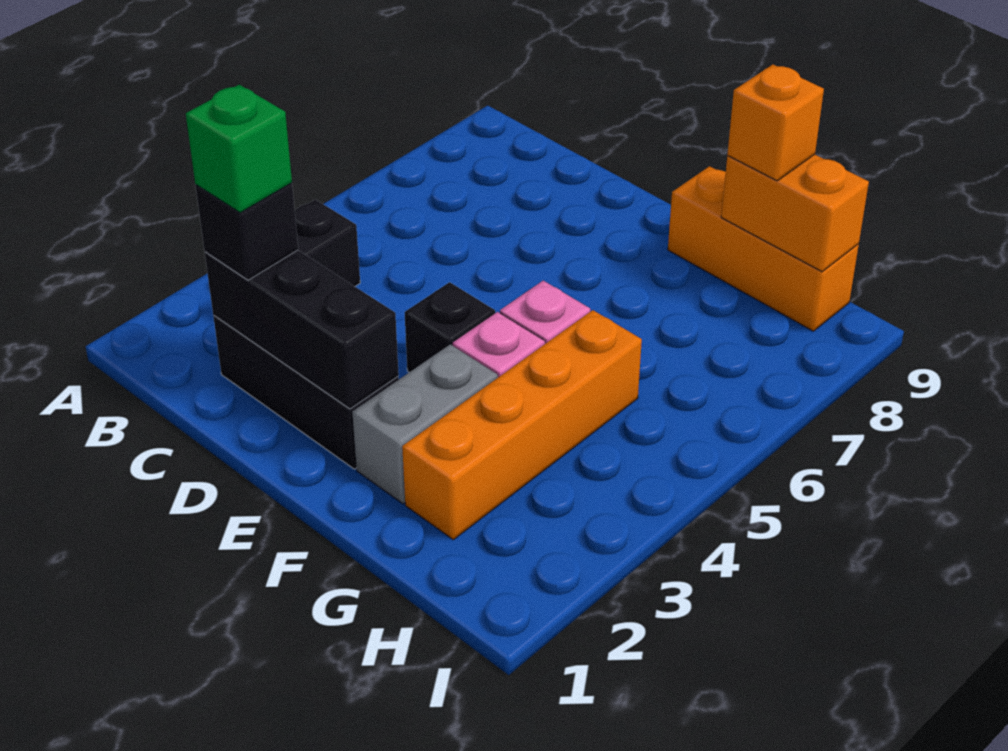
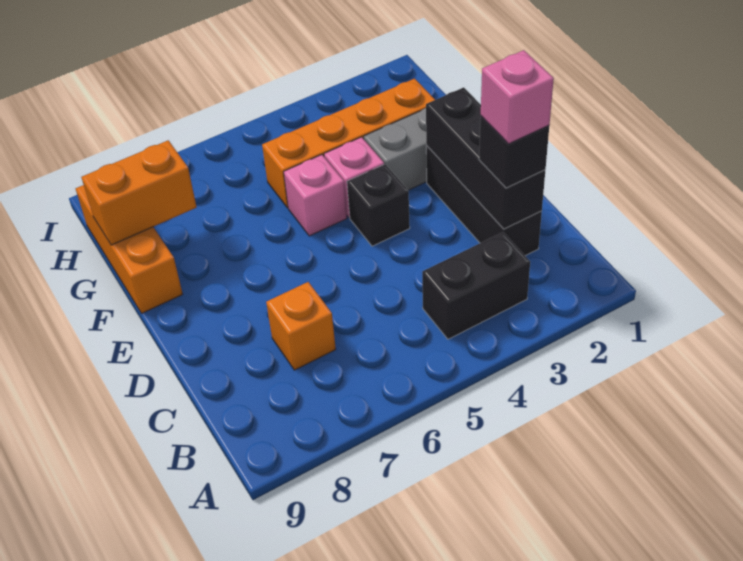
green brick C2 level 4 -> pink brick C2 level 4
orange brick G9:H9 level 2 -> orange brick G8:G9 level 2
orange brick G9 level 3 -> orange brick C7 level 1

